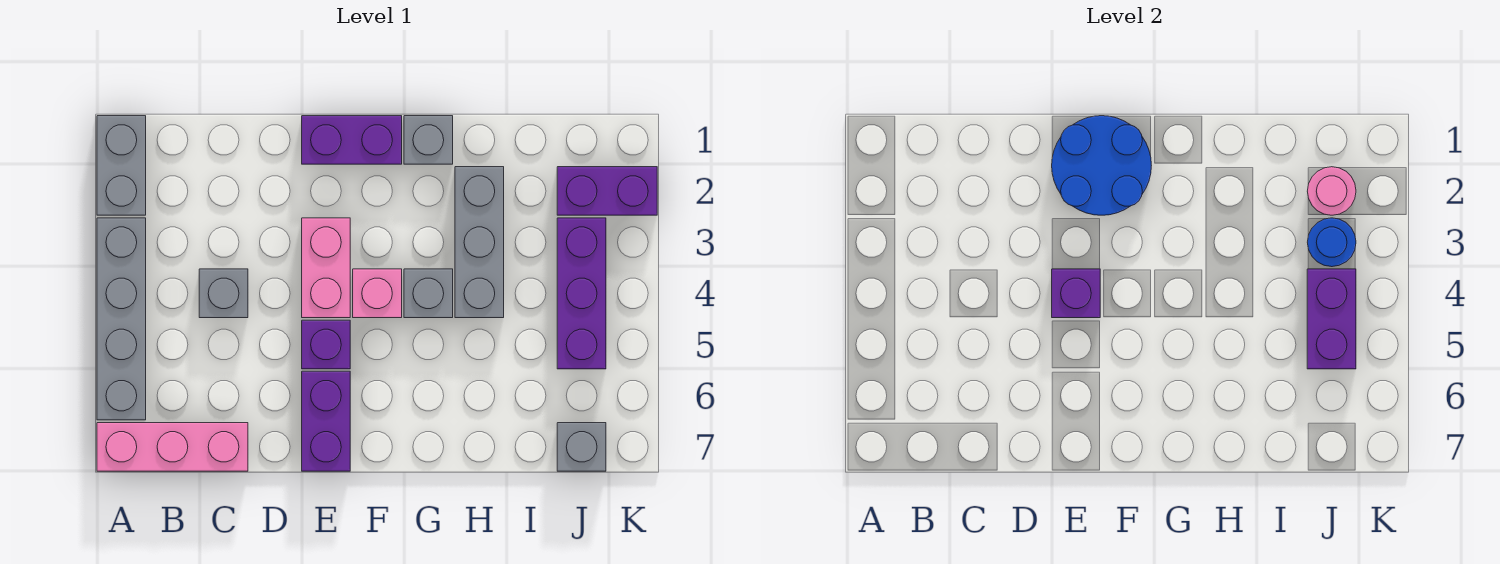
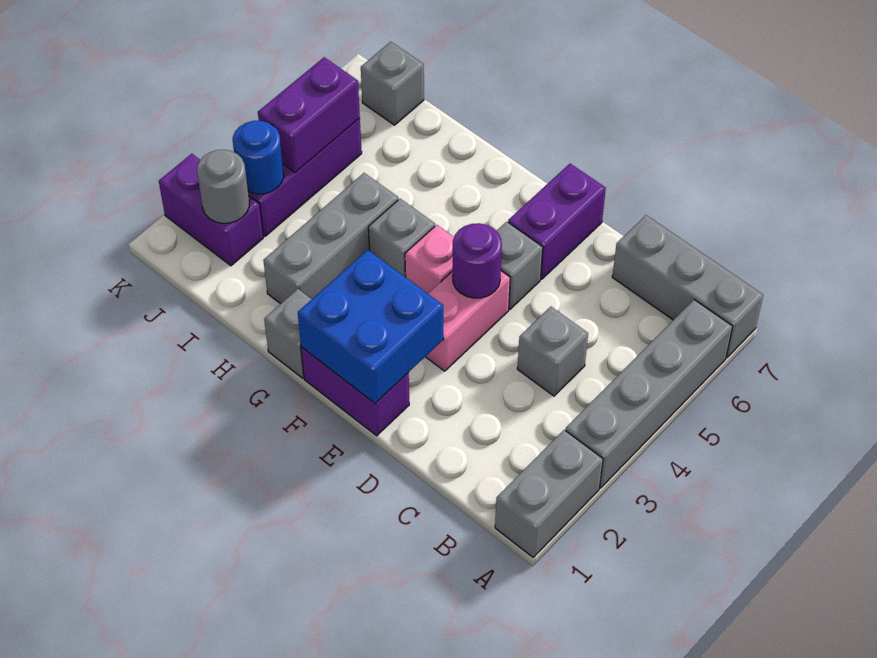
pink brick A7:C7 level 1 -> grey brick A7:C7 level 1
blue round brick E1:F2 level 2 -> blue brick E1:F2 level 2
purple brick E4 level 2 -> purple round brick E4 level 2
purple brick E5 level 1 -> grey brick E5 level 1
pink round brick J2 level 2 -> grey round brick J2 level 2

